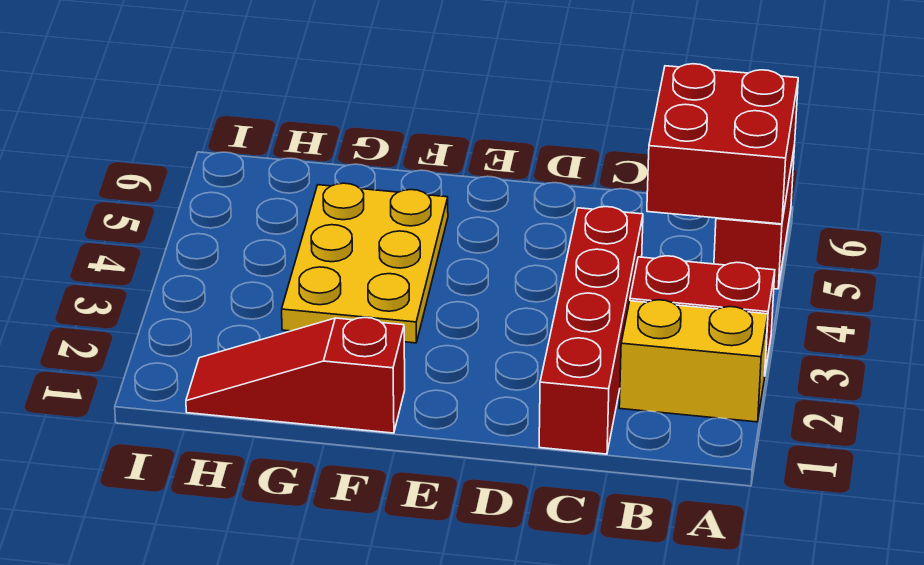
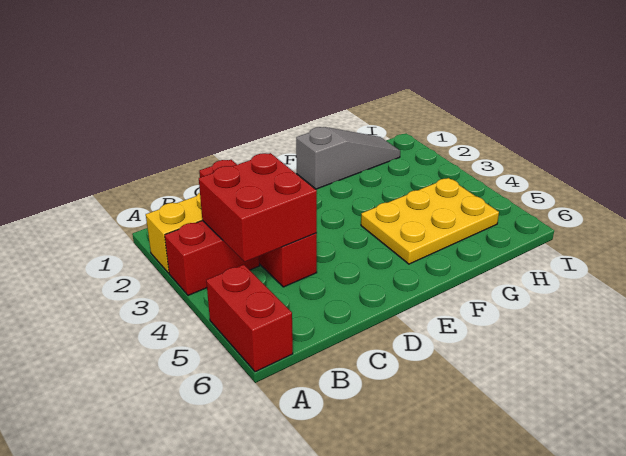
red brick A5:B6 level 2 -> red brick B3:C4 level 2
red slope F1:H1 level 1 top F -> grey slope F1:H1 level 1 top F
yellow plate F3:G5 level 1 -> yellow plate F4:H5 level 1

